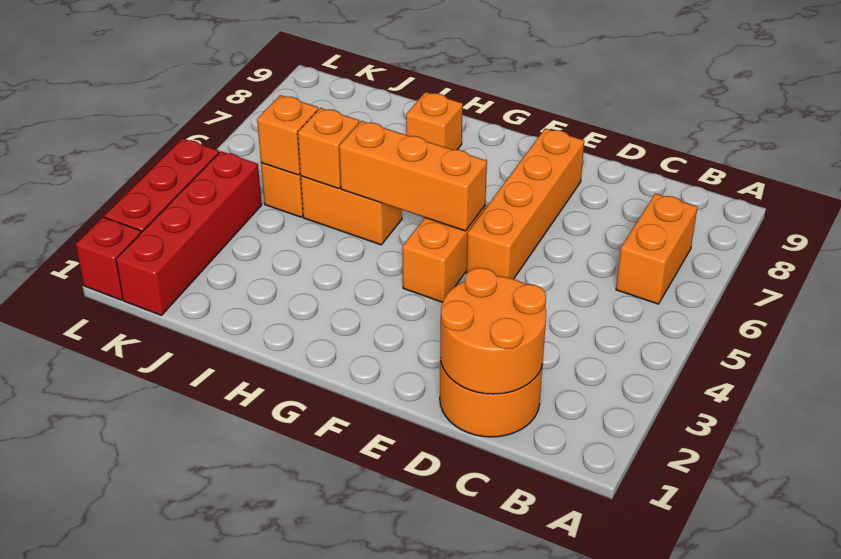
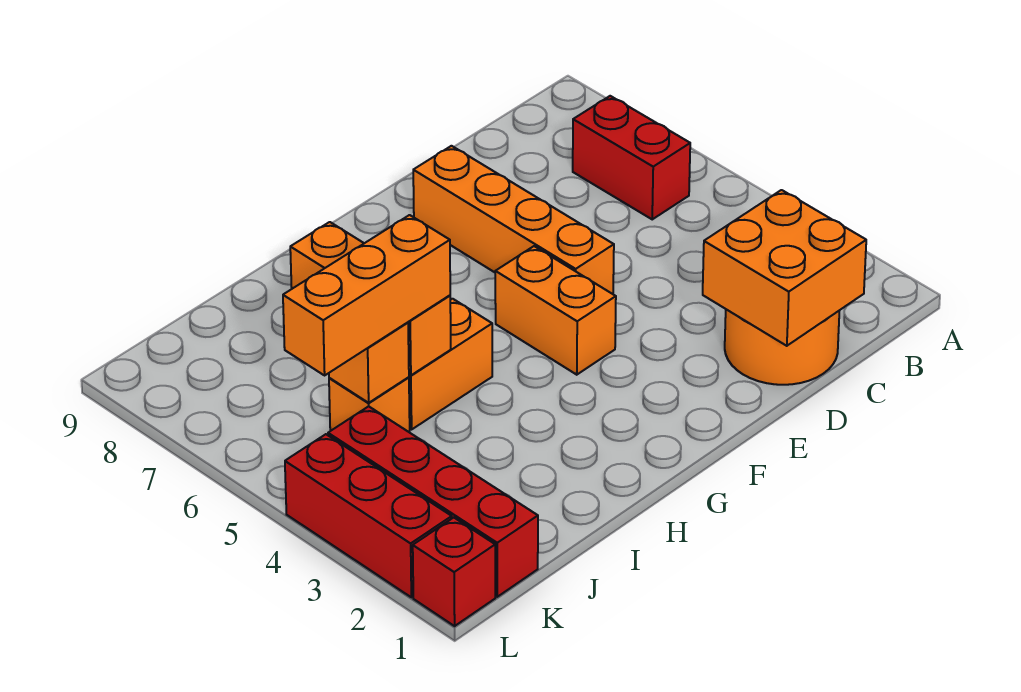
orange brick B6:B7 level 1 -> red brick B6:B7 level 1
orange round brick C1:D2 level 2 -> orange brick C1:D2 level 2
orange brick F5:H5 level 2 -> orange brick I5:K5 level 3

